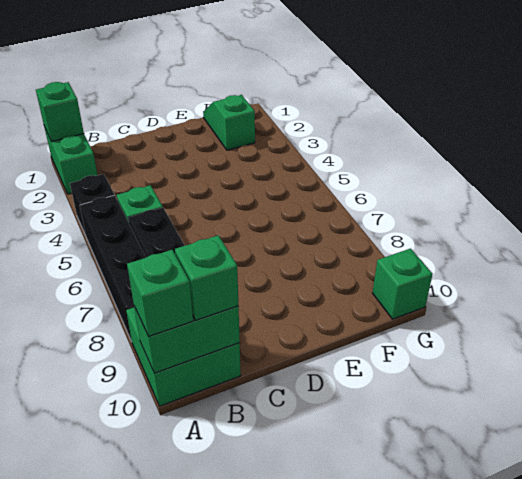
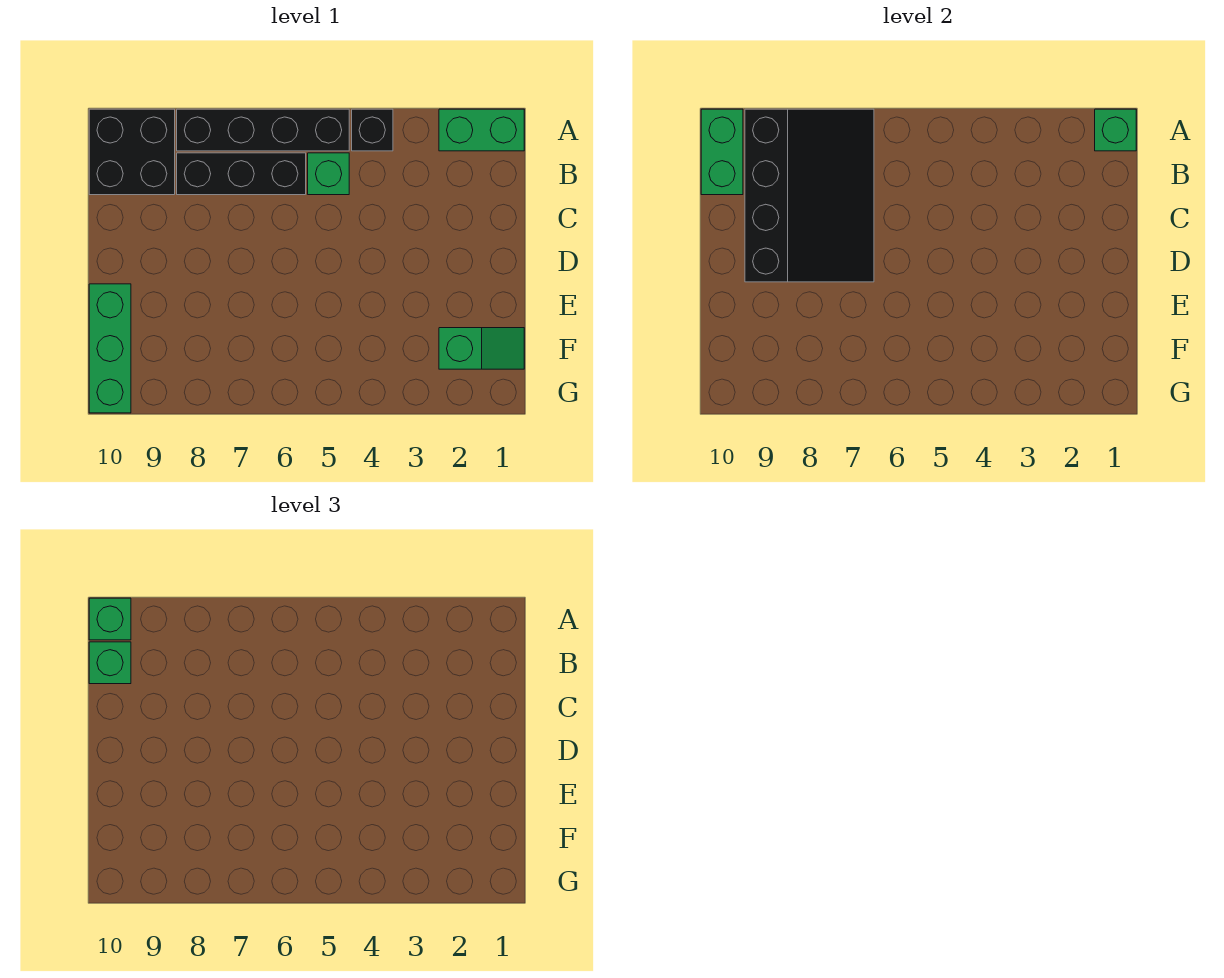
none -> black slope A7:D9 level 2 top 9
green brick A9:B10 level 1 -> black brick A9:B10 level 1
green brick G10 level 1 -> green brick E10:G10 level 1

